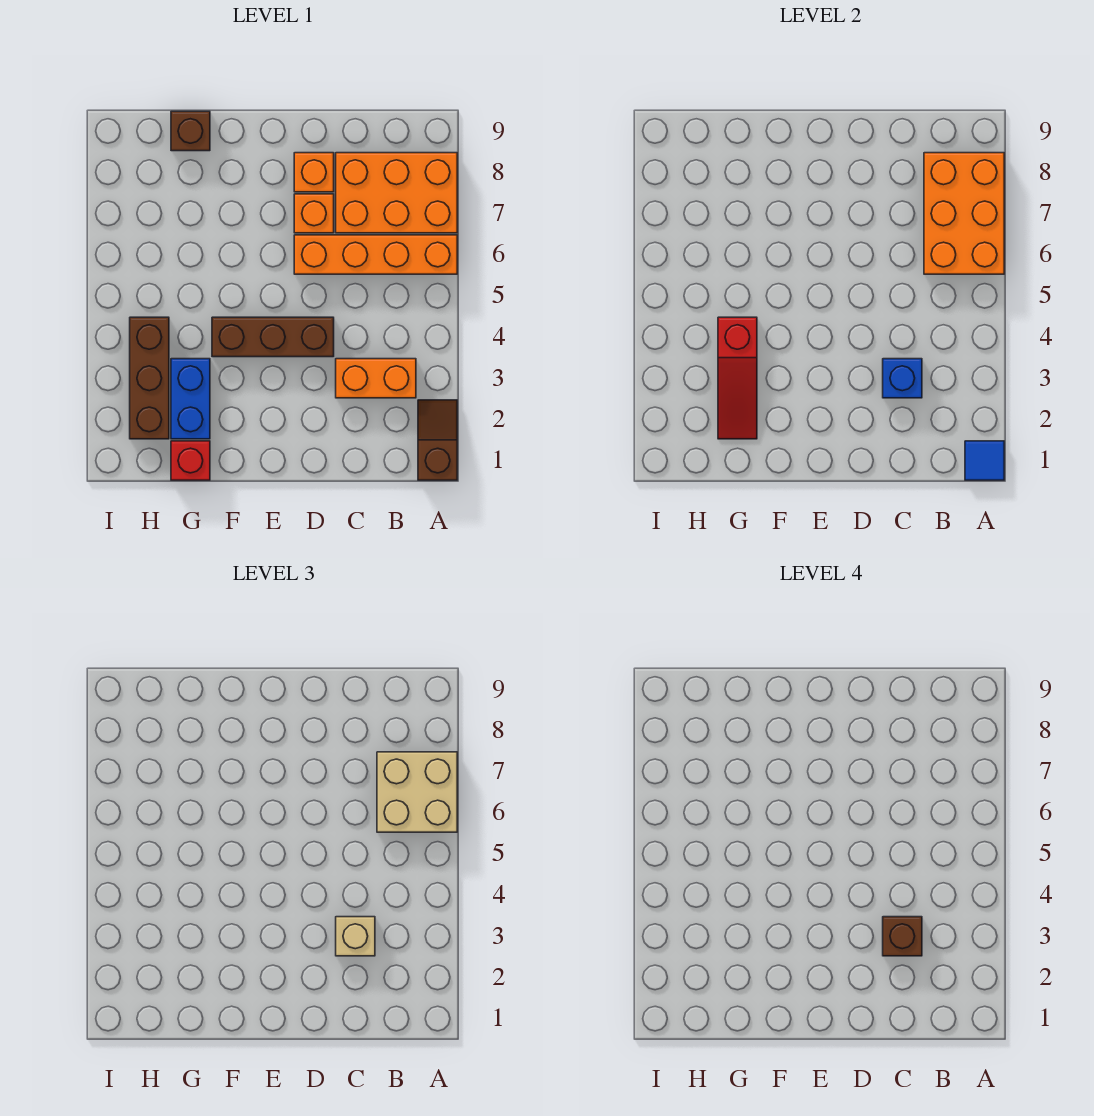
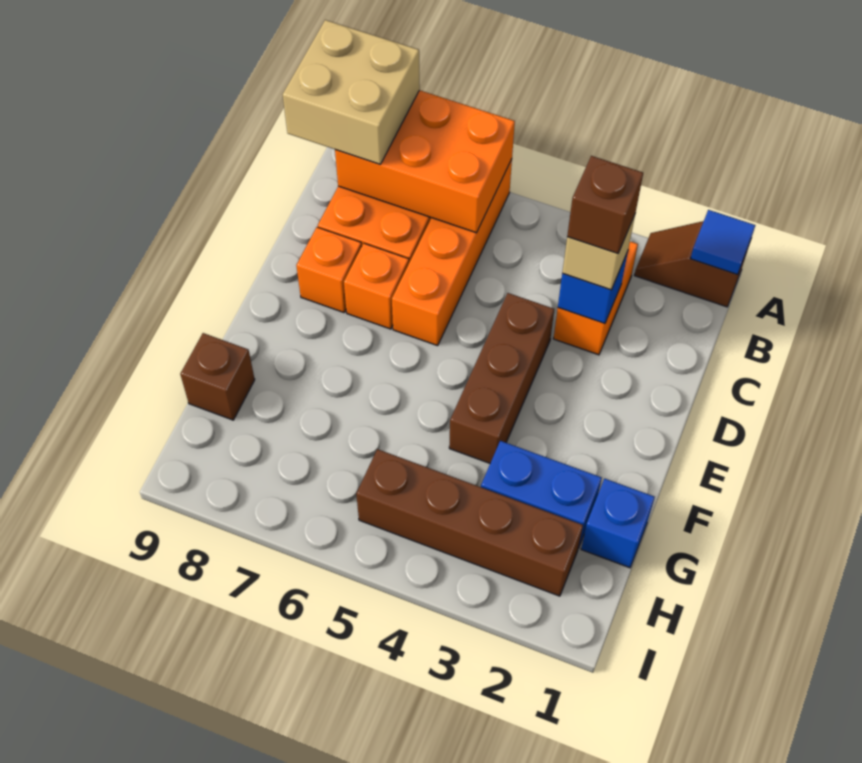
tan brick A6:B7 level 3 -> tan brick A8:B9 level 3
red brick G1 level 1 -> blue brick G1 level 1
red slope G2:G4 level 2 top 4 -> none
brown brick H2:H4 level 1 -> brown brick H2:H5 level 1

